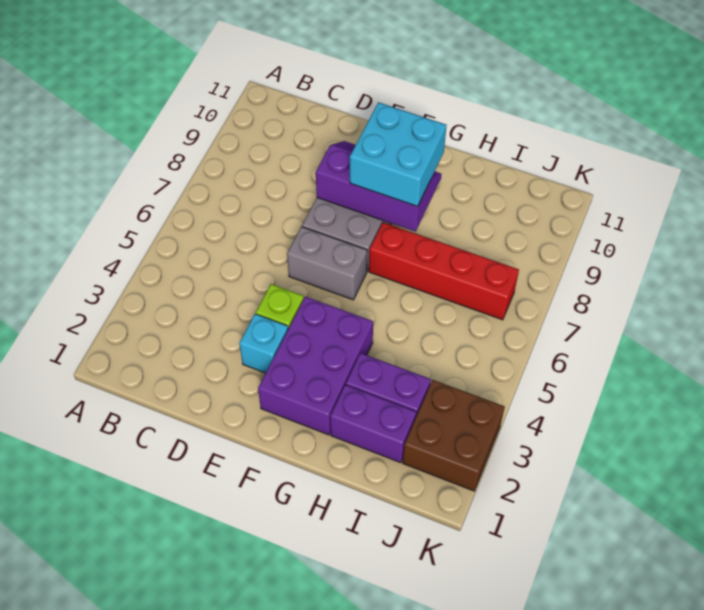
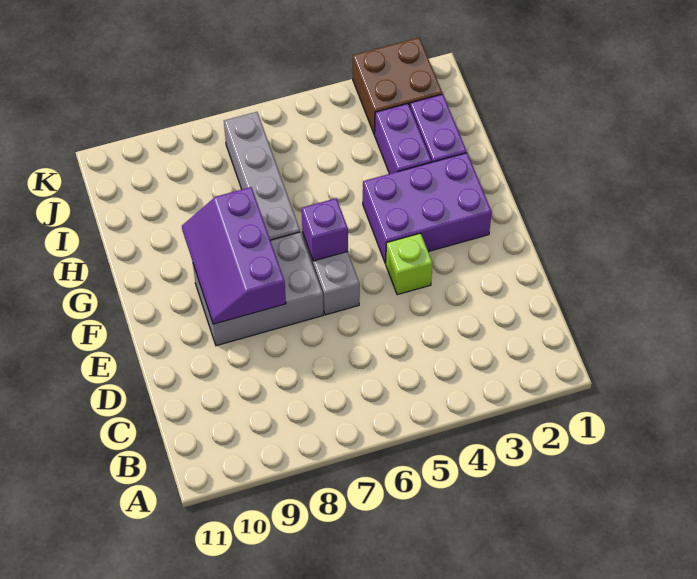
cyan brick E3 level 1 -> none
none -> purple brick F6 level 2
cyan brick F8:G9 level 3 -> none
red brick G7:J7 level 1 -> grey brick G7:J7 level 1

